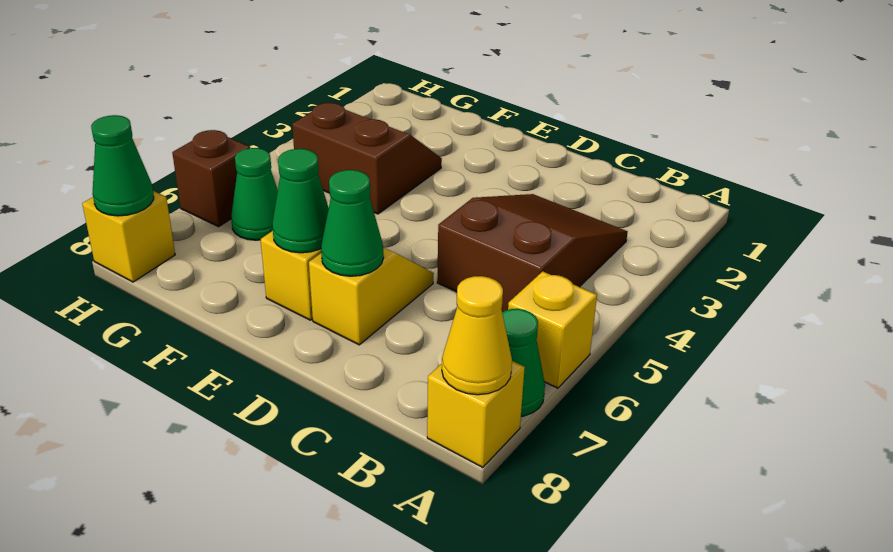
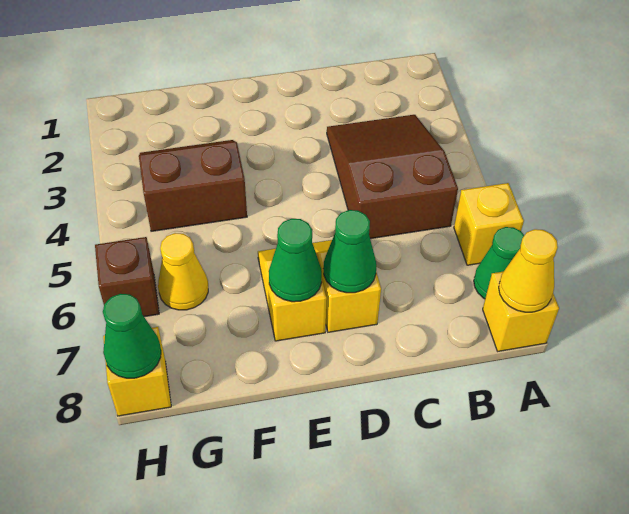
green cone G6 level 1 -> yellow cone G6 level 1

